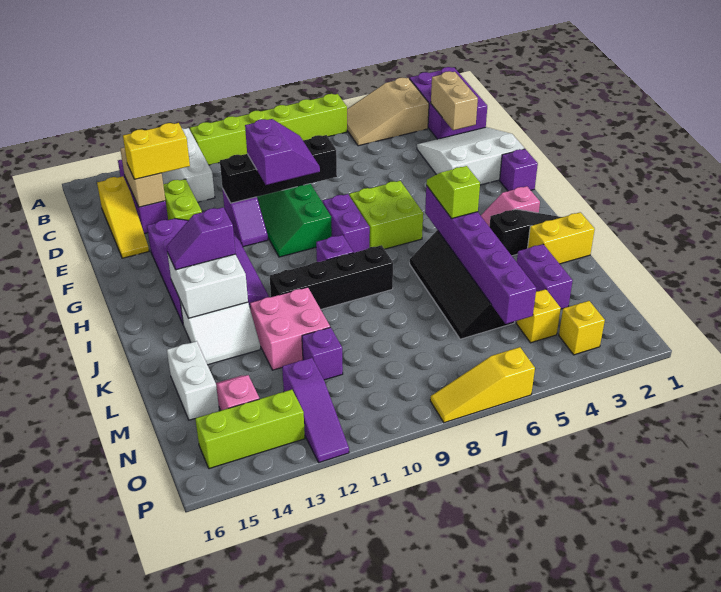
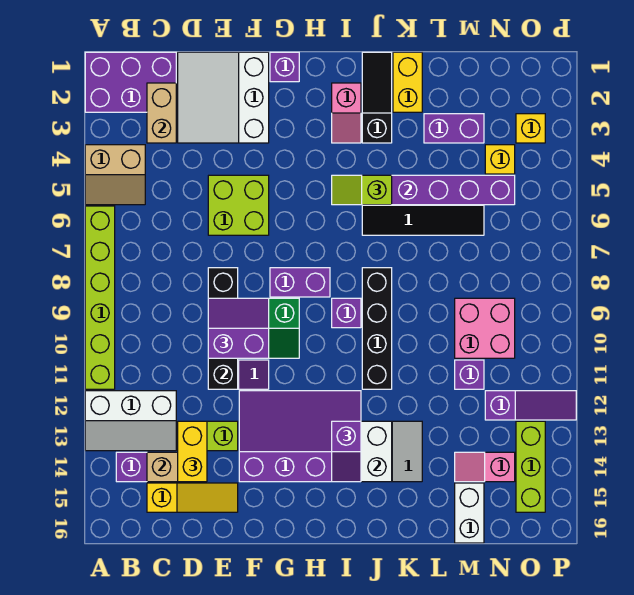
tan slope A3:B5 level 1 top 3 -> tan slope A4:B5 level 1 top 4
tan brick C2:D2 level 2 -> tan brick C2:C3 level 2
lime brick G6:H7 level 1 -> lime brick E5:F6 level 1
pink brick K11:L12 level 1 -> pink brick M9:N10 level 1
white brick L15:M15 level 1 -> white brick M15:M16 level 1
yellow slope P6:P8 level 1 top 6 -> none

